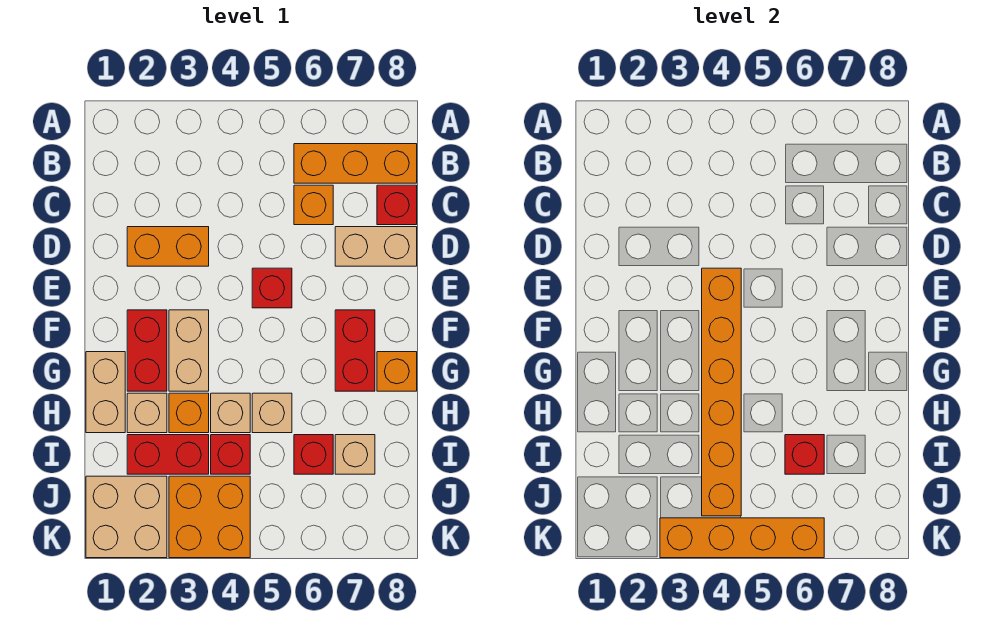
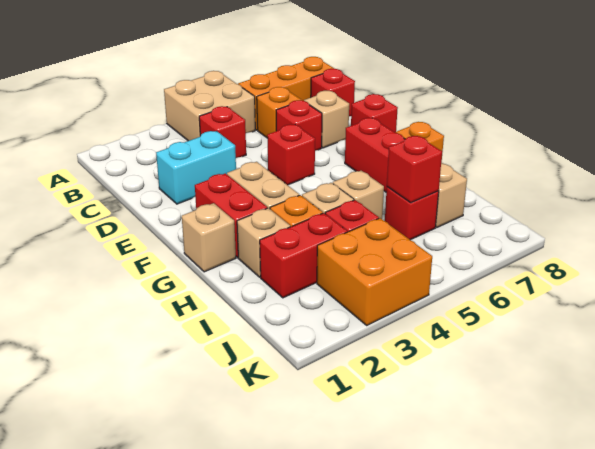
none -> red brick C4 level 1
orange brick D2:D3 level 1 -> cyan brick D2:D3 level 1
none -> red brick D6 level 1
tan brick D7:D8 level 1 -> tan brick D7 level 1
orange brick E4:J4 level 2 -> none
none -> red brick E8 level 1
tan brick G1:H1 level 1 -> tan brick G1 level 1
tan brick J1:K2 level 1 -> tan brick A4:B5 level 1
orange brick K3:K6 level 2 -> none

